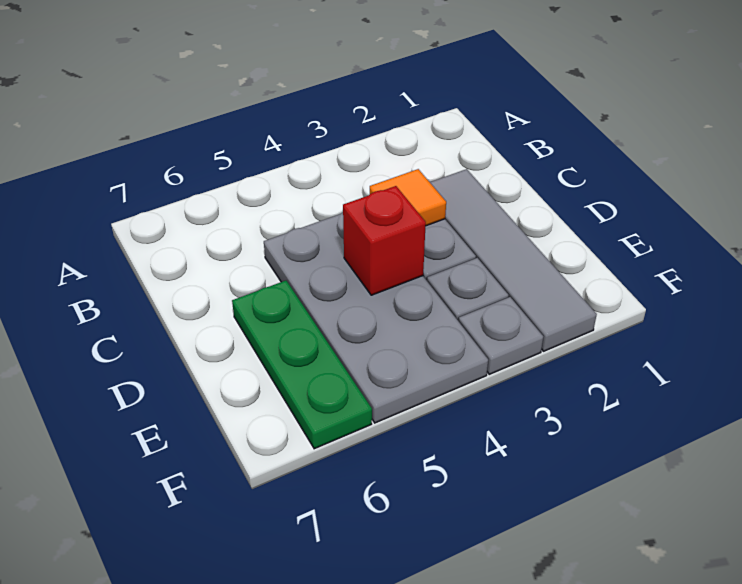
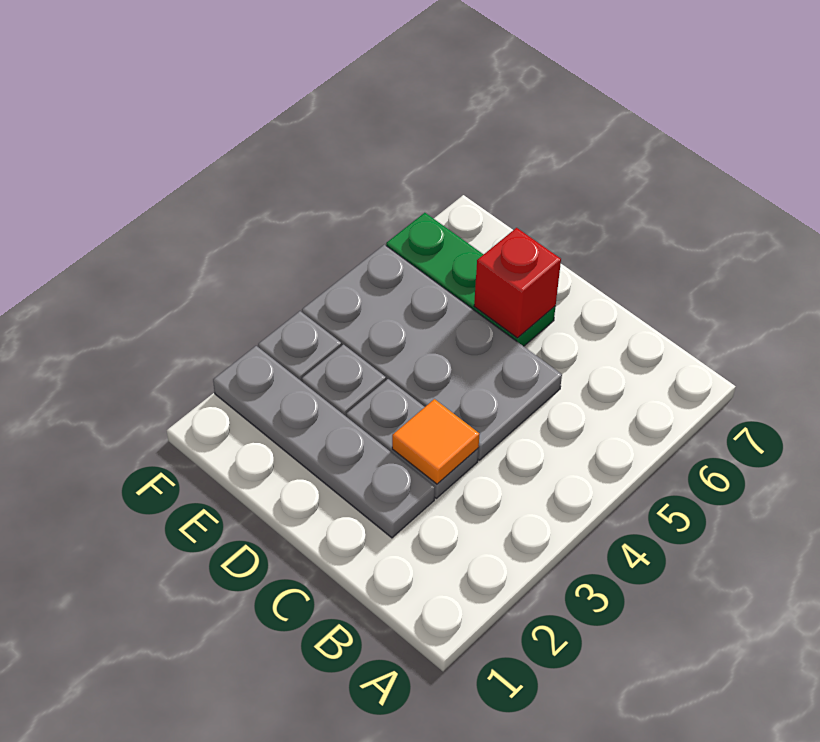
grey tile C2:F2 level 1 -> grey plate C2:F2 level 1
red brick D4 level 2 -> red brick D6 level 2

